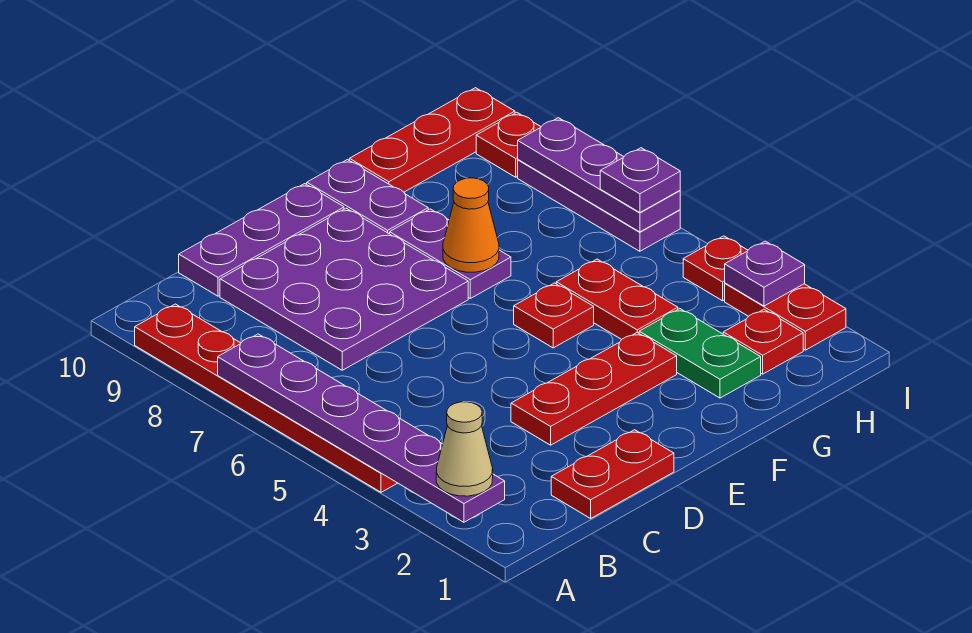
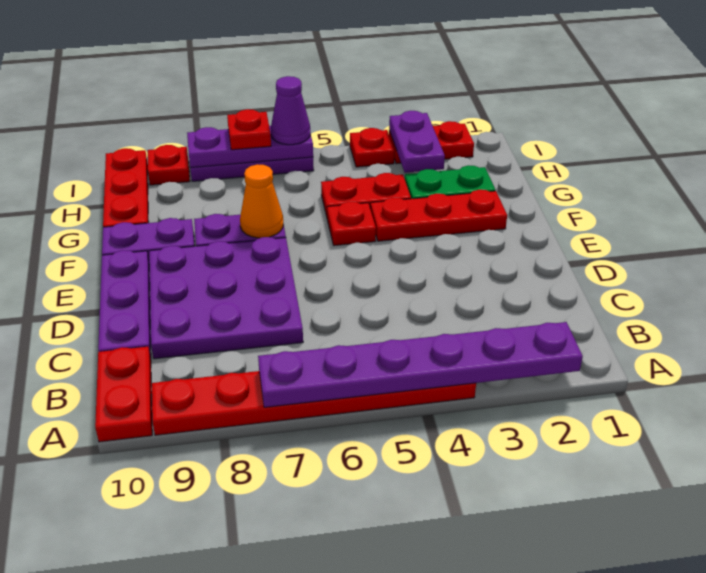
tan cone A2 level 3 -> none
red plate C1:D1 level 1 -> red plate A10:B10 level 1
red plate D3:F3 level 1 -> red plate F2:F4 level 1
red plate H2 level 1 -> red plate I7 level 3
purple plate I3 level 2 -> purple plate H3:I3 level 2
purple plate I6 level 3 -> purple cone I6 level 3

